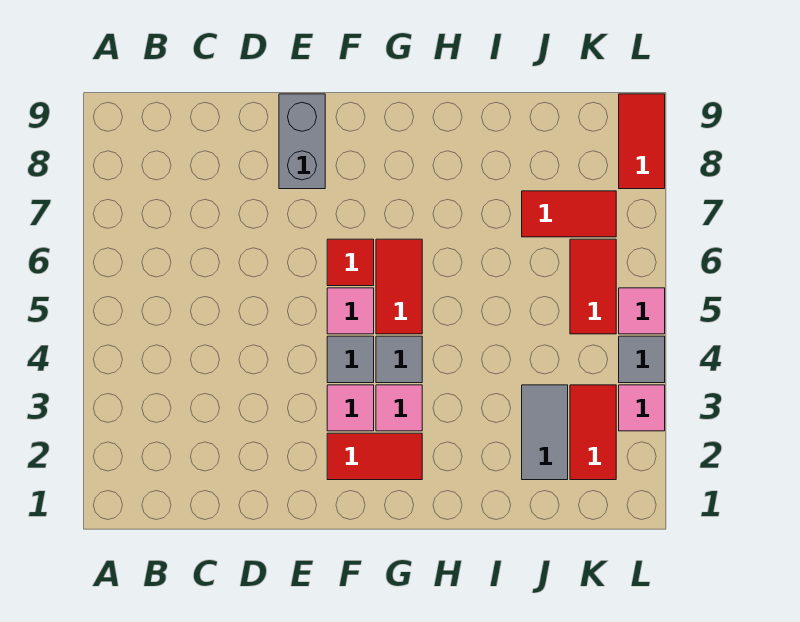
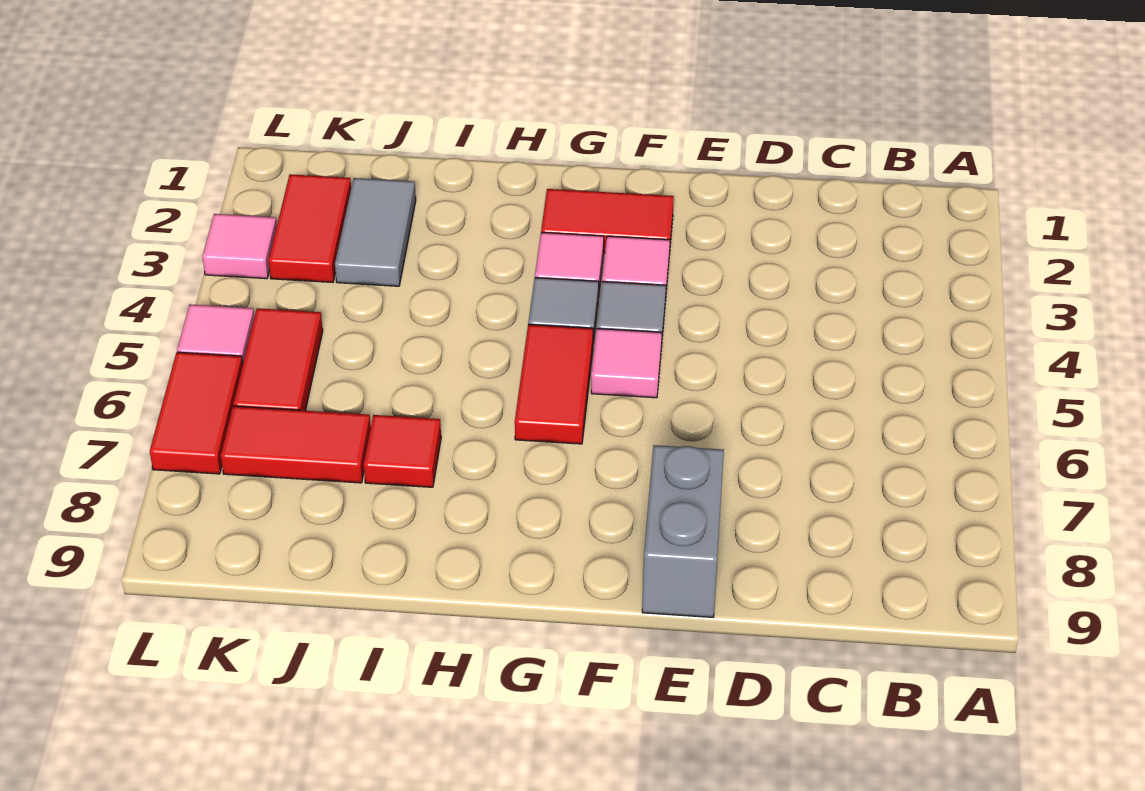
red tile F6 level 1 -> red tile I7 level 1
grey tile L4 level 1 -> none
red tile L8:L9 level 1 -> red tile L6:L7 level 1

